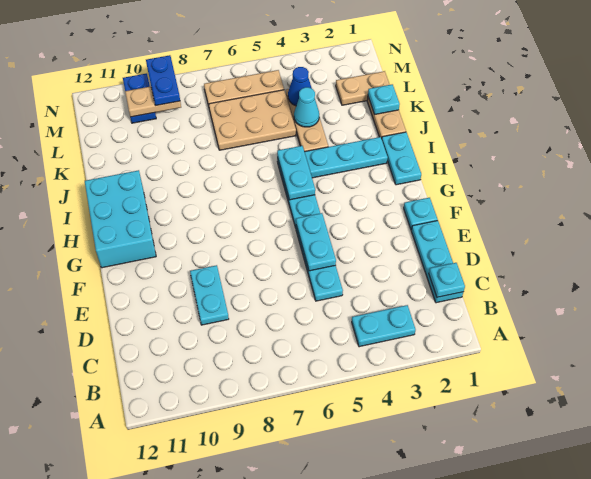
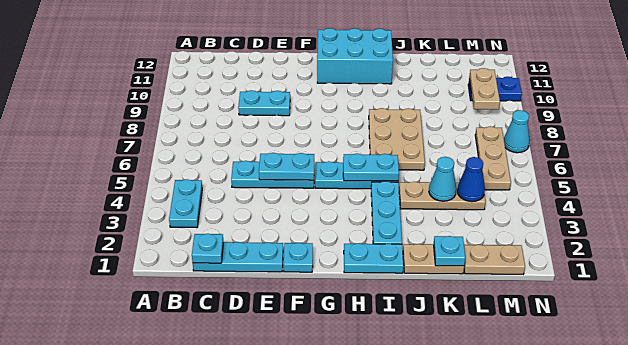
tan plate K5:L7 level 1 -> tan plate I6:J8 level 1
tan plate L1:L2 level 1 -> tan plate L1:M1 level 1
blue plate M9:N9 level 3 -> none
none -> cyan cone N7 level 1

